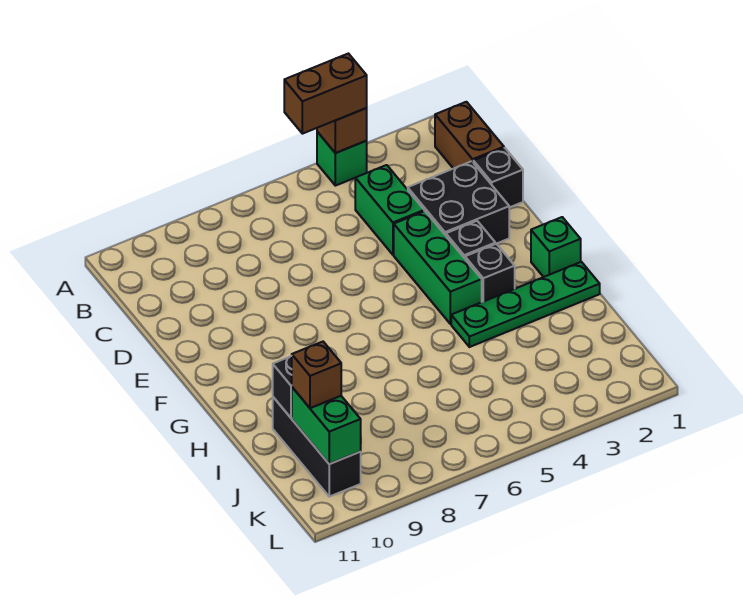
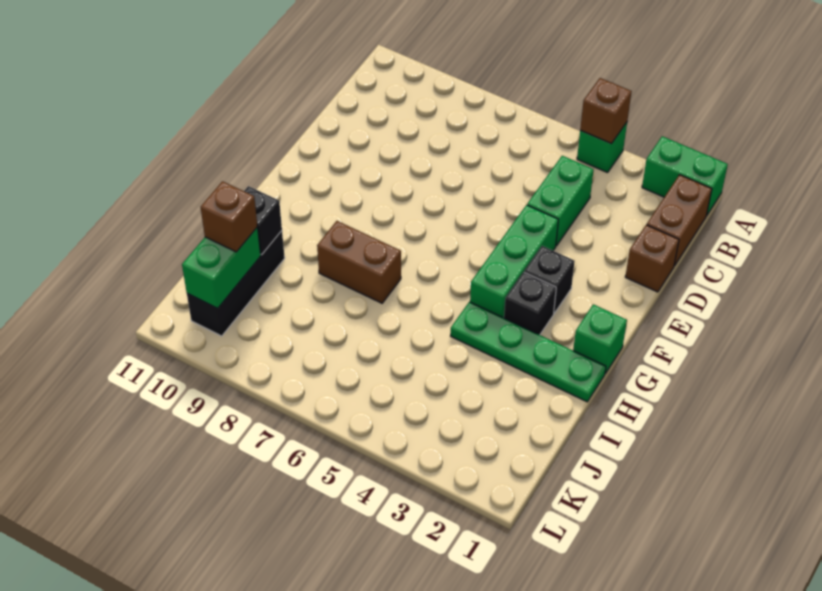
none -> green brick A1:A2 level 1
brown brick A4:A5 level 3 -> brown brick H7:H8 level 1
black brick D1 level 1 -> brown brick D1 level 1
black brick D2:E3 level 1 -> none

